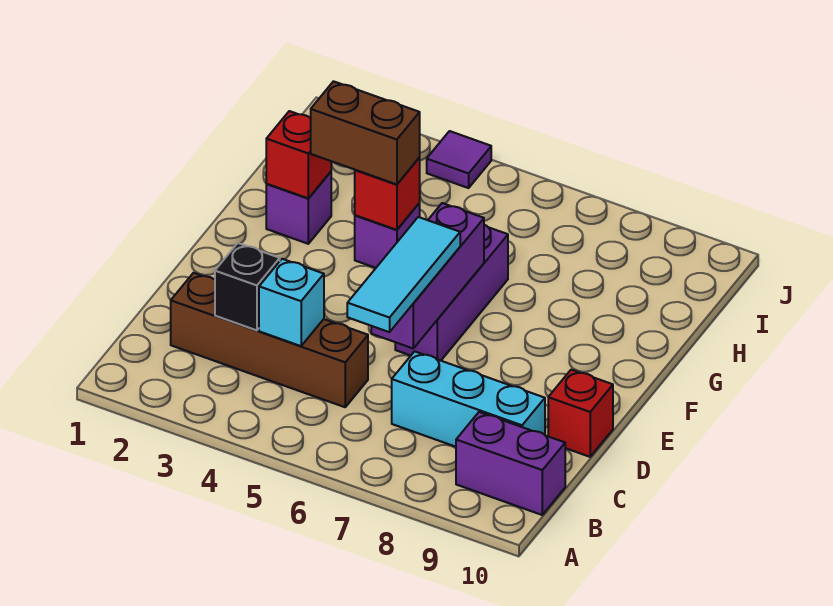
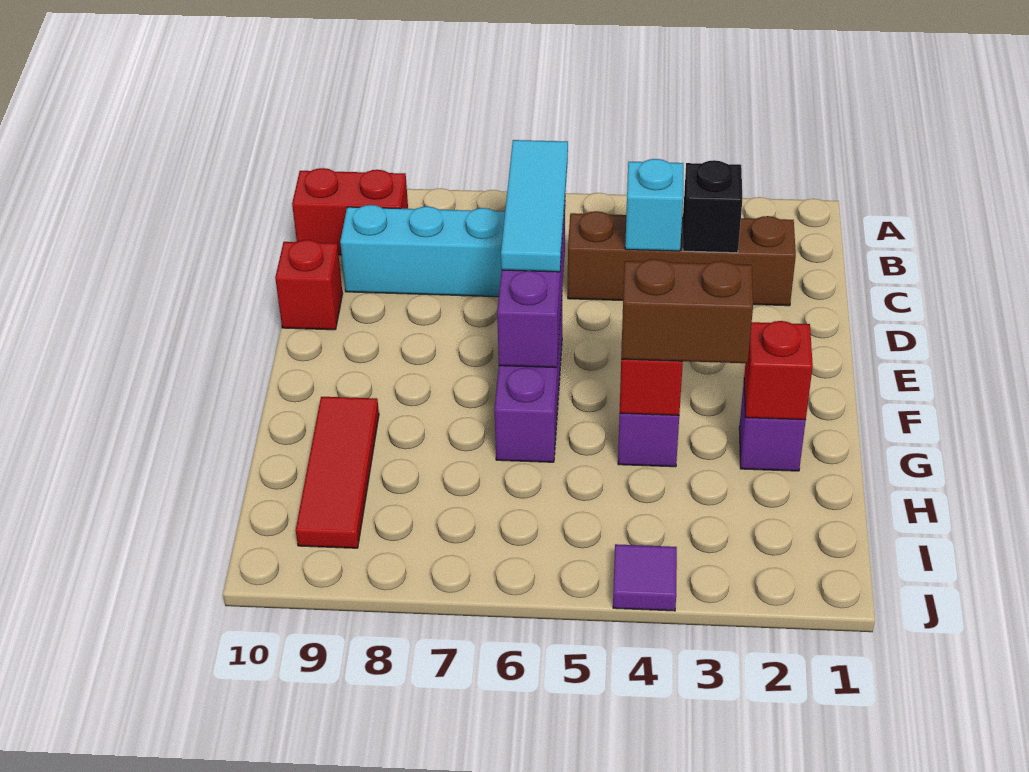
purple brick B9:B10 level 1 -> red brick B9:B10 level 1
none -> red tile G9:I9 level 1

